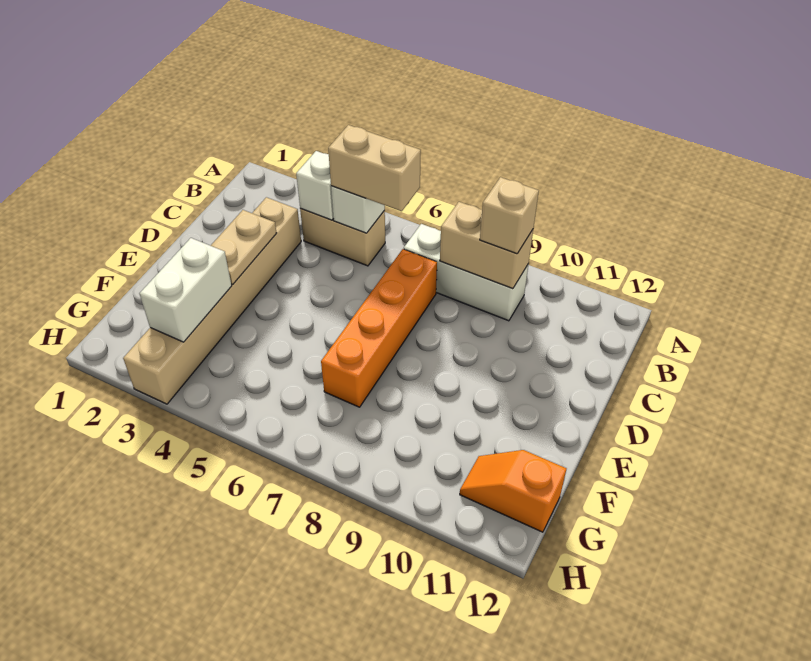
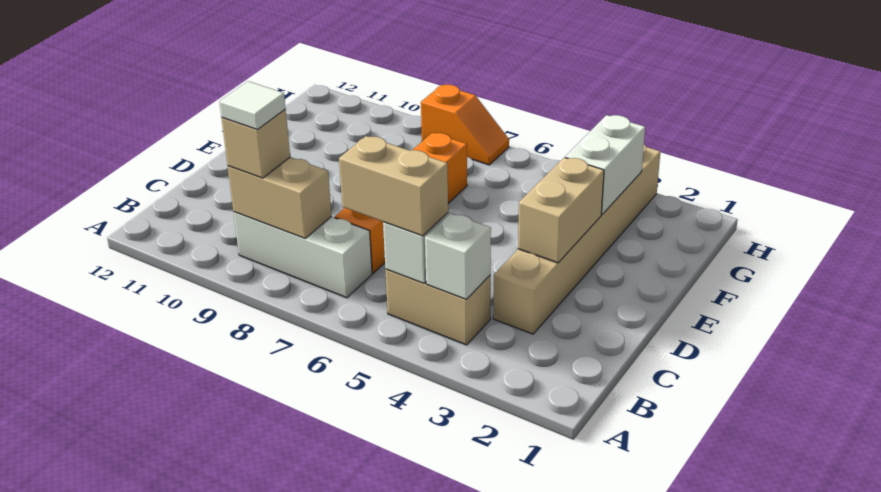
none -> white tile B9 level 4
tan plate D3:E3 level 2 -> tan brick D3:E3 level 2
orange slope G11:G12 level 1 top 12 -> orange slope H7:H8 level 1 top 8

